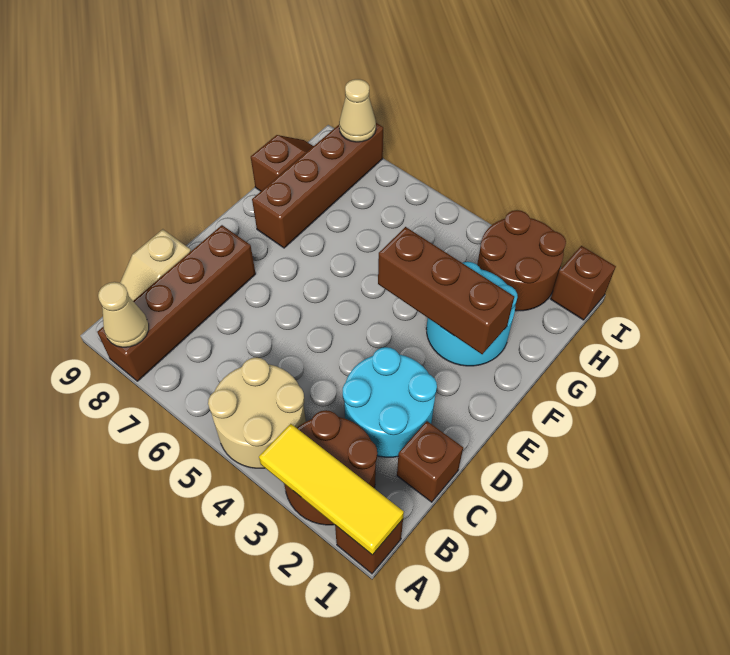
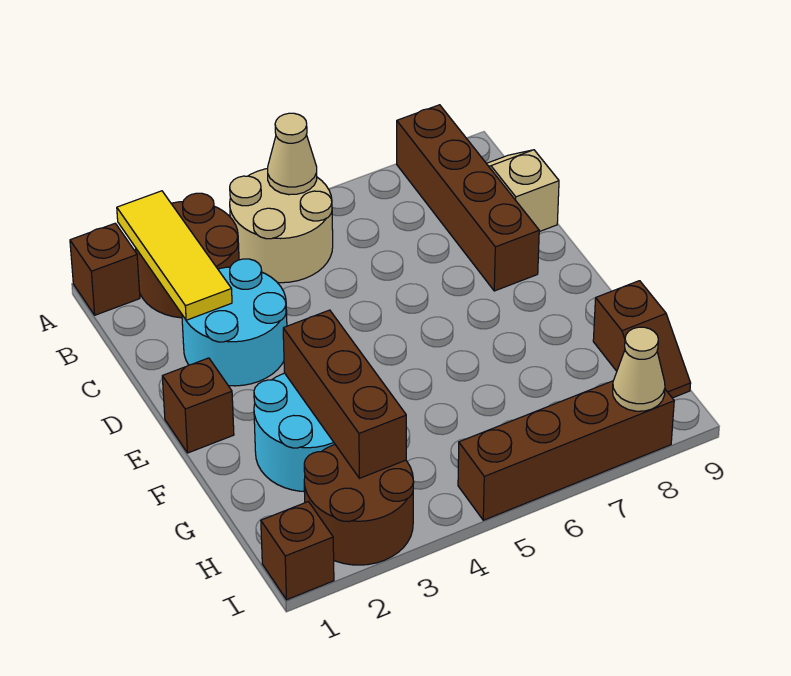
yellow tile A1:A3 level 2 -> yellow tile A2:C2 level 2
tan cone A8 level 2 -> tan cone A5 level 2
brown brick C1 level 1 -> brown brick E1 level 1
brown brick F2:F4 level 2 -> brown brick F3:H3 level 2
brown brick F8:I8 level 1 -> brown brick I5:I8 level 1

